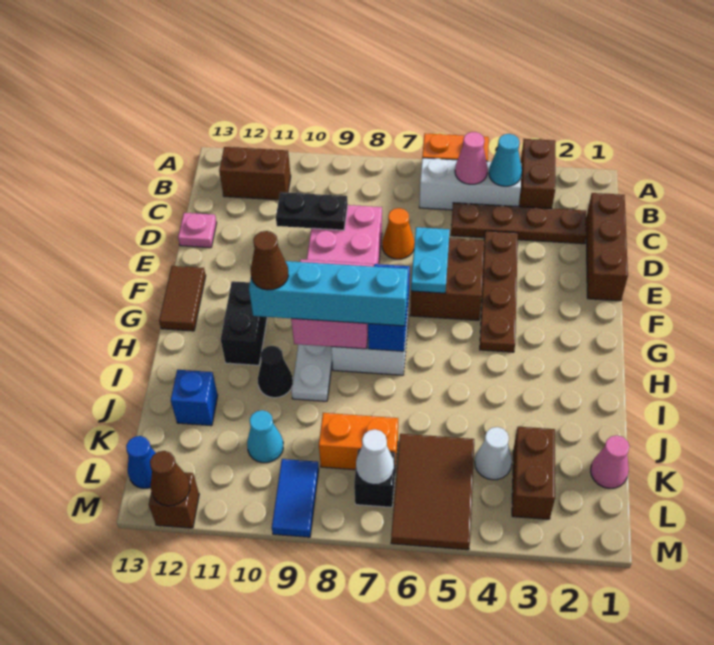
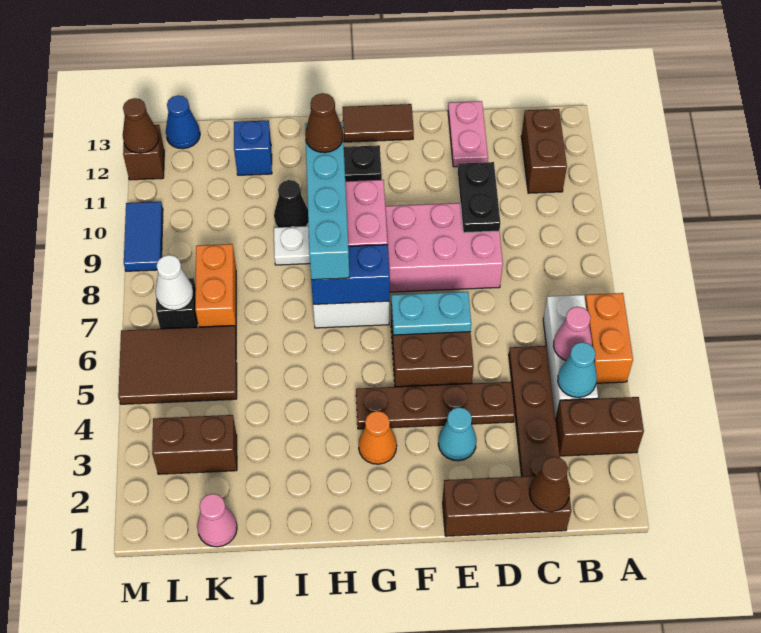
none -> brown cone C1 level 2
orange cone D7 level 1 -> orange cone G3 level 1
pink plate D13 level 1 -> pink plate D12:D13 level 1
white cone K4 level 1 -> none
cyan cone K10 level 1 -> cyan cone E3 level 1
blue tile L9:M9 level 1 -> blue tile M9:M10 level 1

